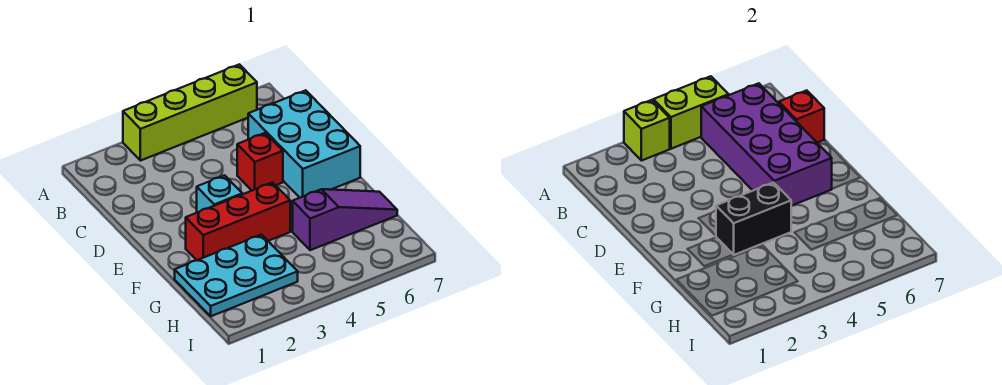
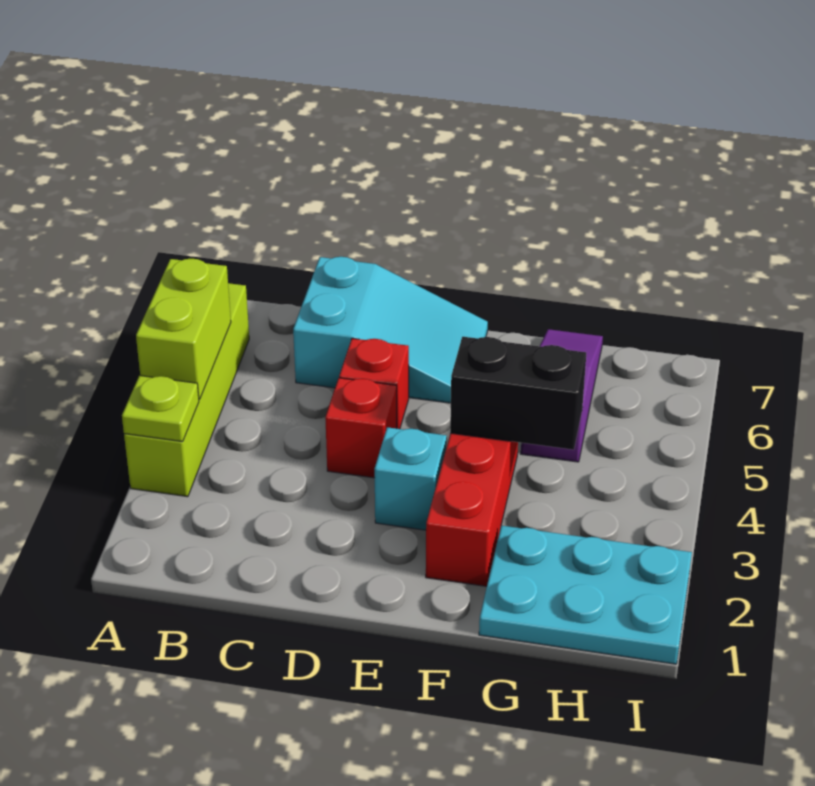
lime brick A3 level 2 -> lime plate A3 level 2
purple brick B5:E6 level 2 -> none
cyan brick C6:E7 level 1 -> cyan slope C6:E7 level 1 top C
red brick C7 level 2 -> red brick D4 level 1
black brick F3:F4 level 2 -> black brick F4:G4 level 2
cyan plate G1:H3 level 1 -> cyan plate G1:I2 level 1

